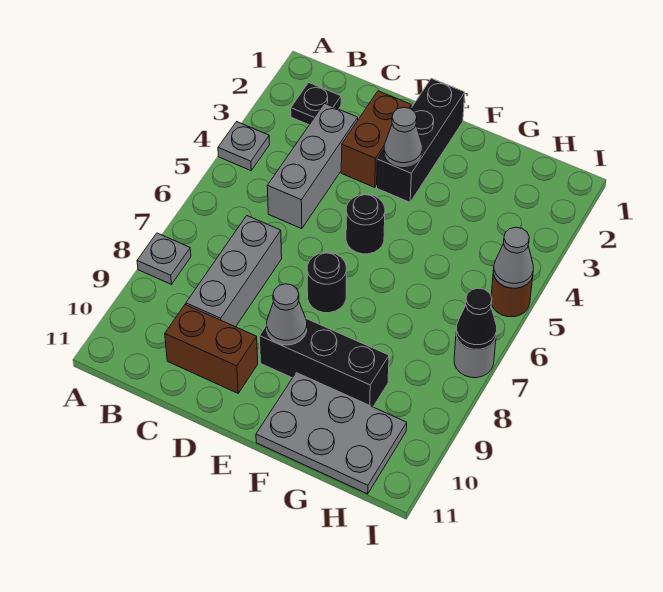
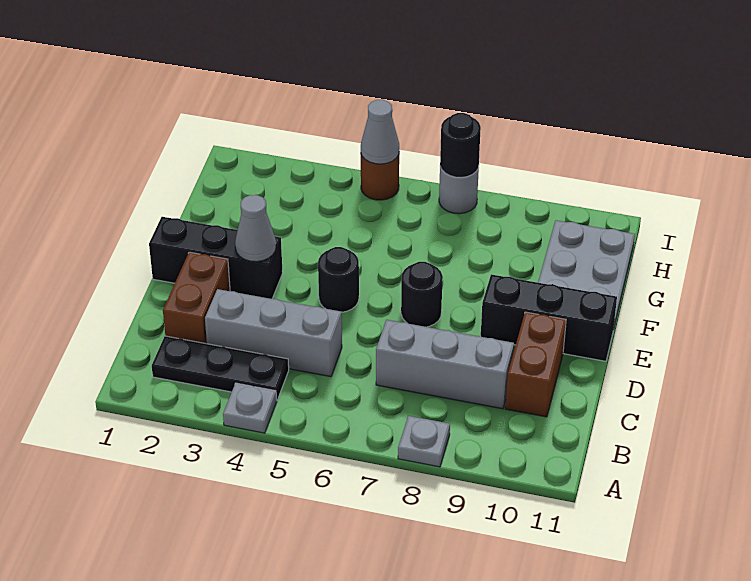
black plate B2 level 1 -> black plate B2:B4 level 1
brown brick D2:D3 level 1 -> brown brick C2:D2 level 1
black brick E9:G9 level 1 -> black brick E9:E11 level 1
grey cone E9 level 2 -> none
black cone I7 level 2 -> black round brick I7 level 2

